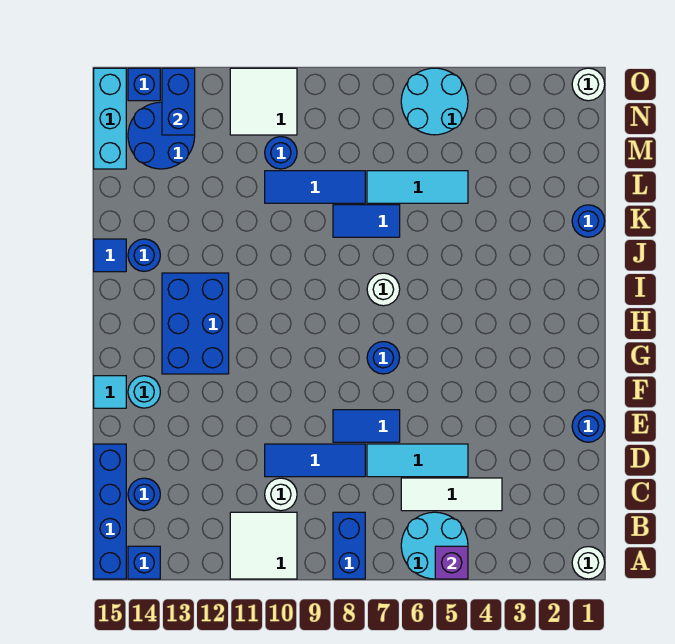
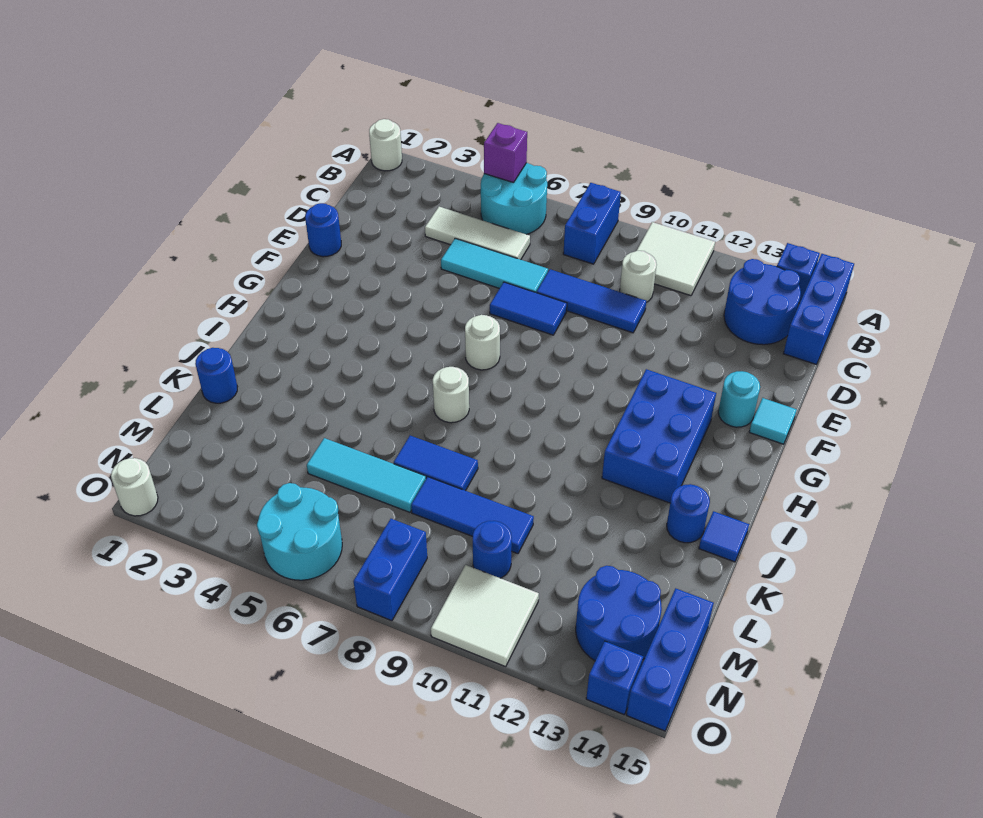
blue brick A15:D15 level 1 -> blue brick A15:C15 level 1
blue round brick C14 level 1 -> blue round brick B13:C14 level 1
blue round brick G7 level 1 -> white round brick G7 level 1
cyan brick M15:O15 level 1 -> blue brick M15:O15 level 1
blue brick N13:O13 level 2 -> blue brick N8:O8 level 1

